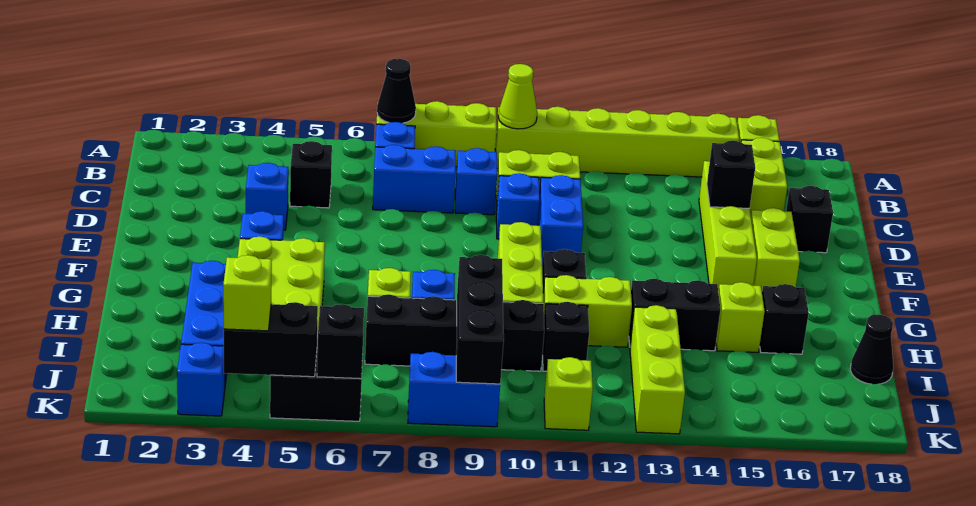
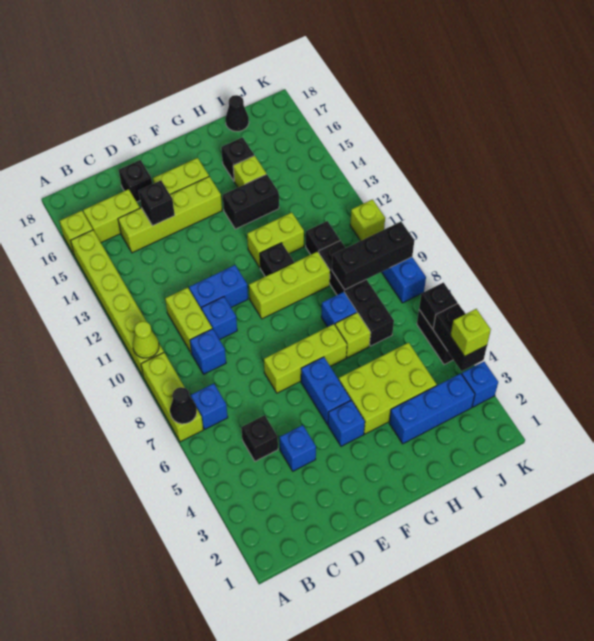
blue brick C7:C8 level 1 -> blue brick F5:F6 level 1
lime brick H11:H12 level 1 -> lime brick G12:H12 level 1
black brick H13:H14 level 1 -> black brick G14:H14 level 1
lime brick I13:K13 level 1 -> lime brick E7:G7 level 1

